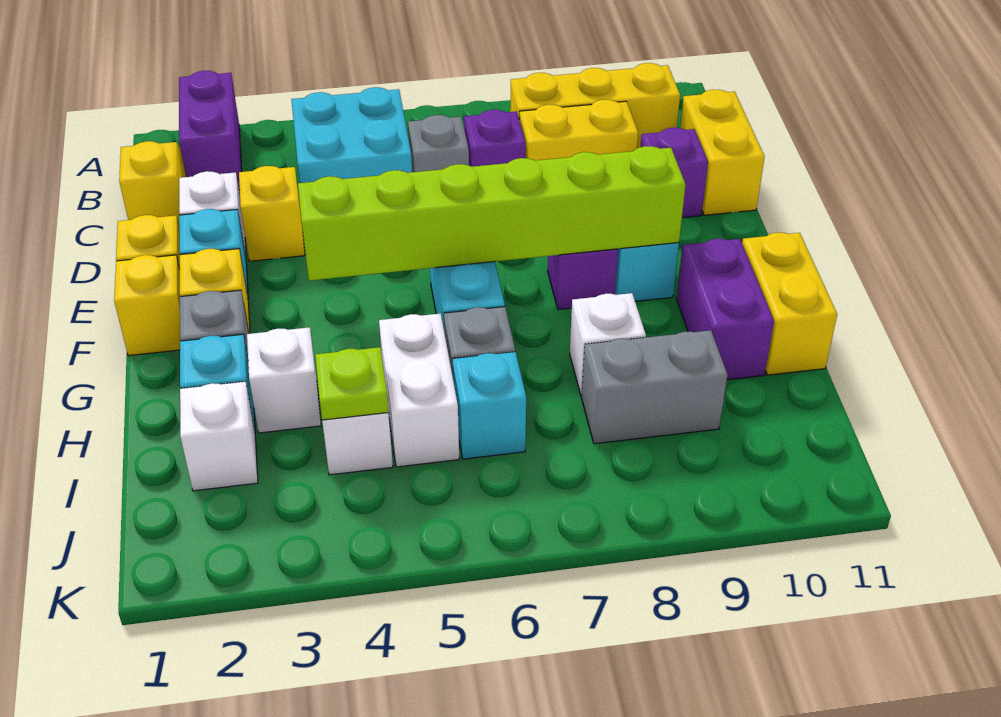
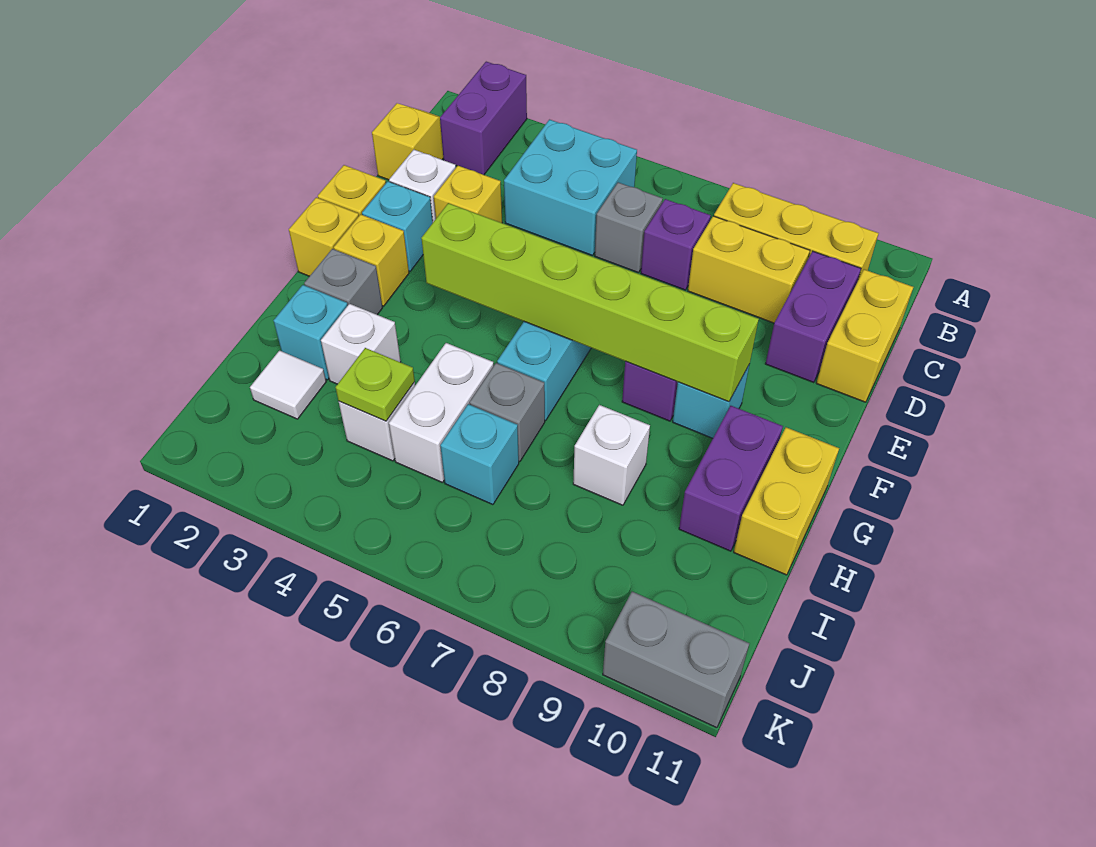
purple brick D10 level 1 -> purple brick C10:D10 level 1
white brick I2 level 1 -> white tile I2 level 1
grey brick I8:I9 level 1 -> grey brick K10:K11 level 1

